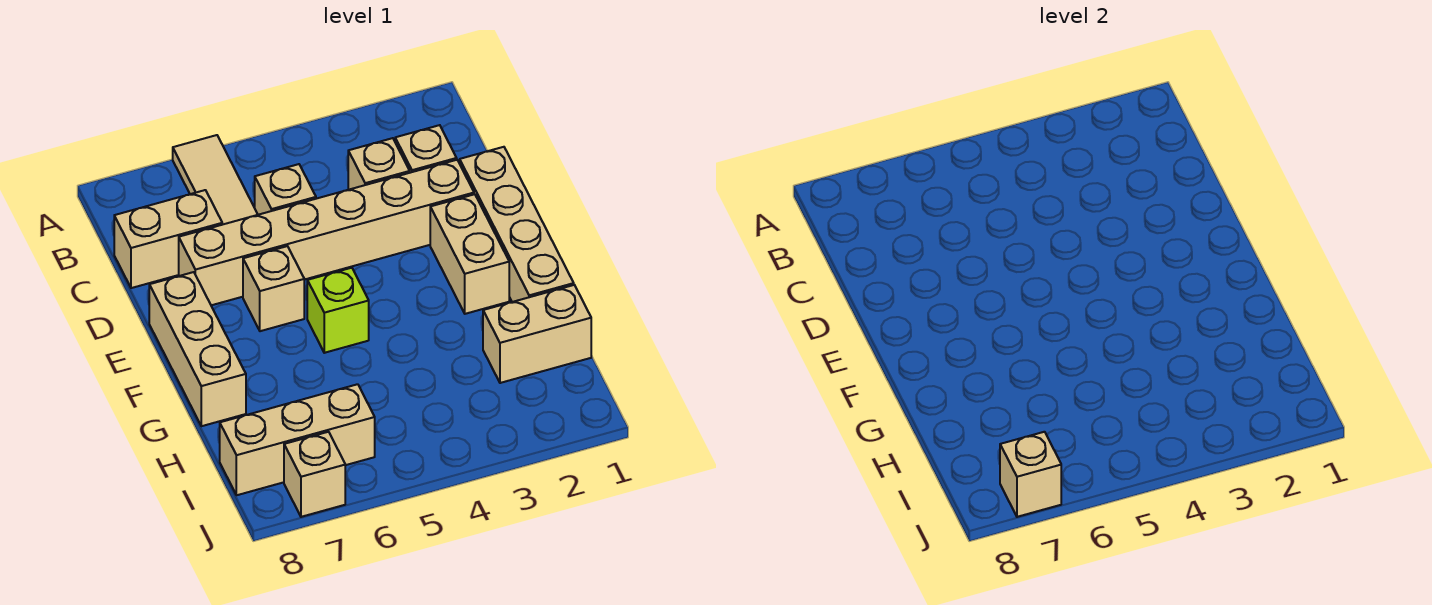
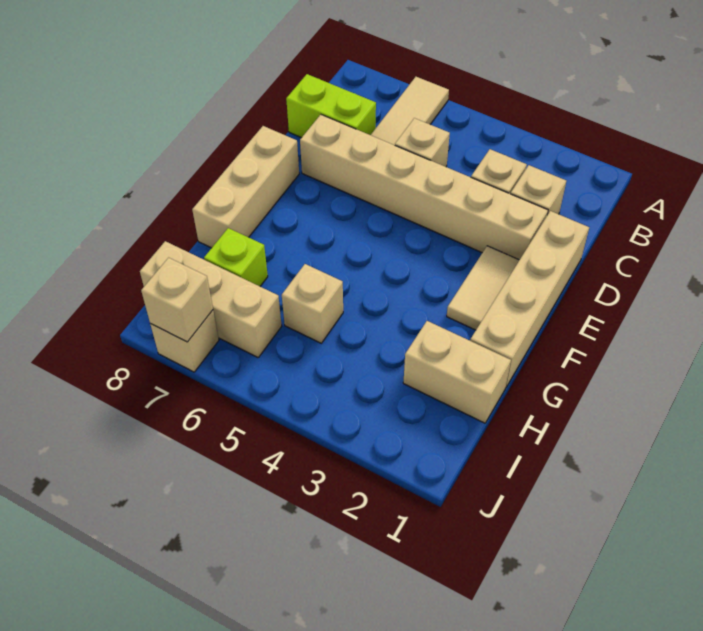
tan brick C7:C8 level 1 -> lime brick C7:C8 level 1
tan brick E2:F2 level 1 -> tan tile E2:F2 level 1
tan brick E6 level 1 -> tan brick H5 level 1
lime brick F5 level 1 -> lime brick H7 level 1

